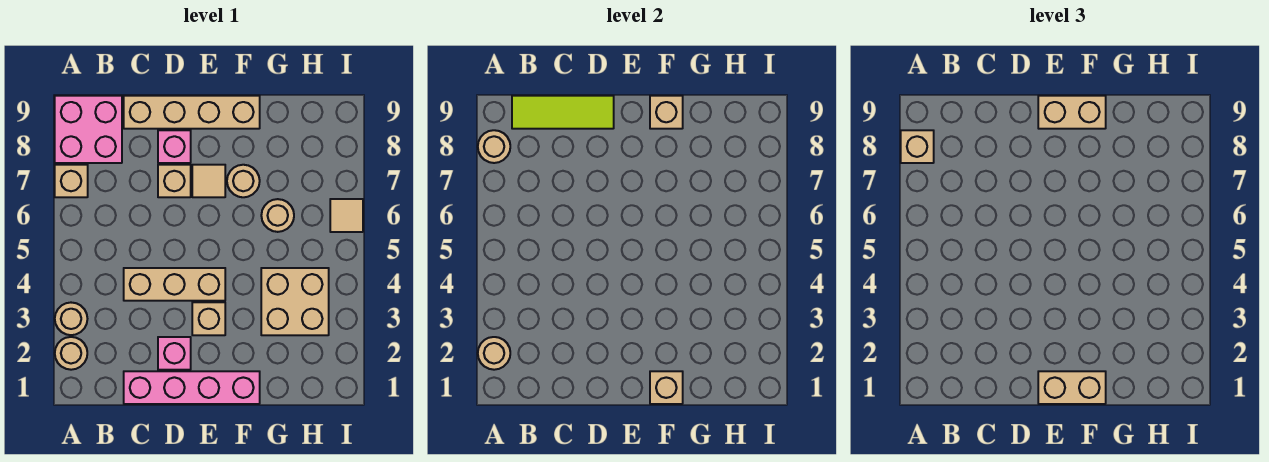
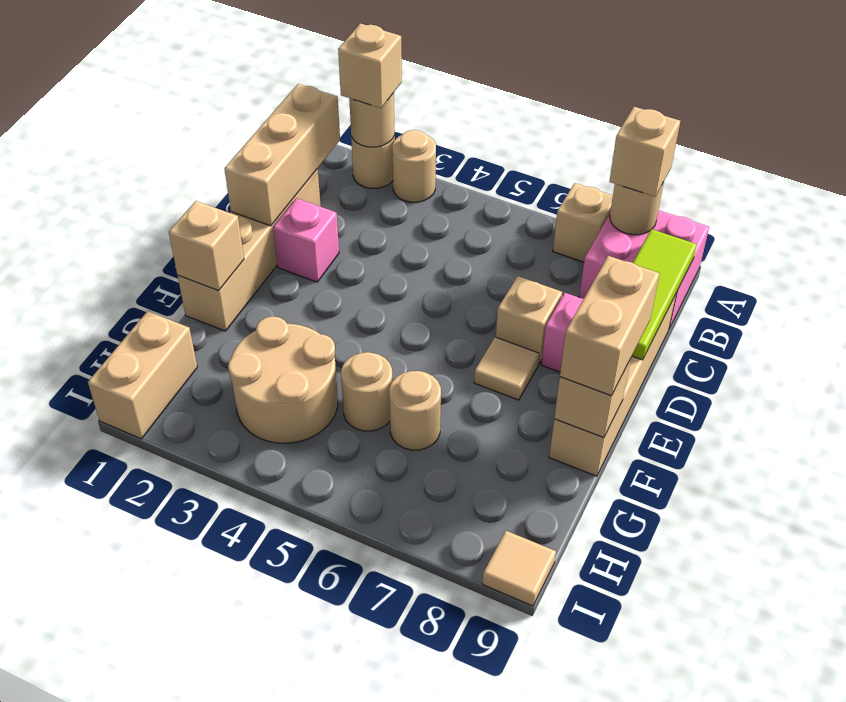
pink brick C1:F1 level 1 -> tan brick C1:F1 level 1
tan brick C4:E4 level 1 -> tan brick B1:D1 level 2
tan brick E1:F1 level 3 -> tan brick H1:I1 level 1
tan brick E3 level 1 -> tan brick A2 level 3
tan round brick F7 level 1 -> tan round brick G5 level 1
tan brick G3:H4 level 1 -> tan round brick G3:H4 level 1
tan tile I6 level 1 -> tan tile I9 level 1

